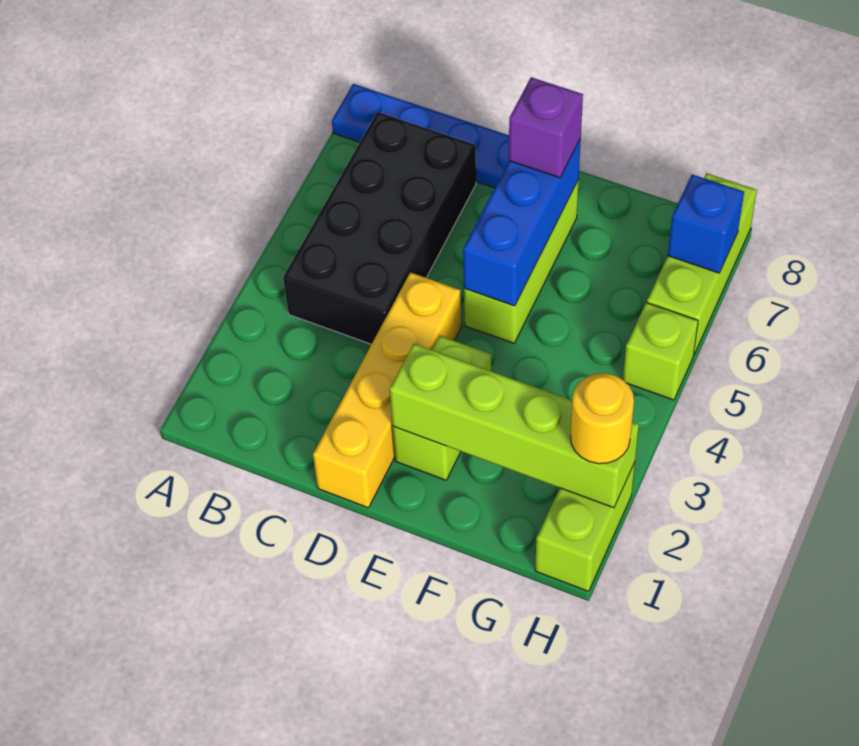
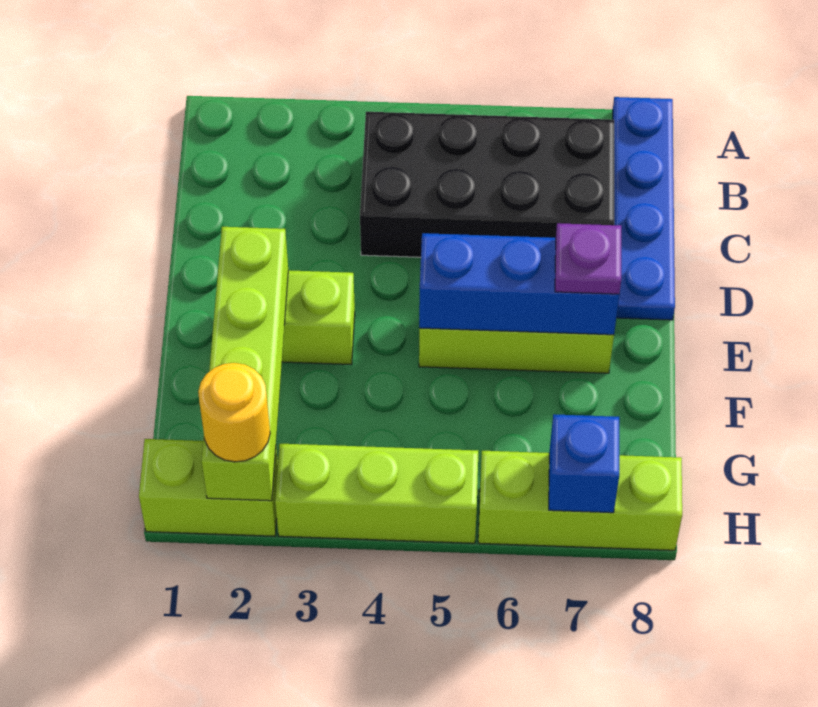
yellow brick D1:D4 level 1 -> none
purple brick E7 level 3 -> purple plate E7 level 3
lime brick H5 level 1 -> lime brick H3:H5 level 1

